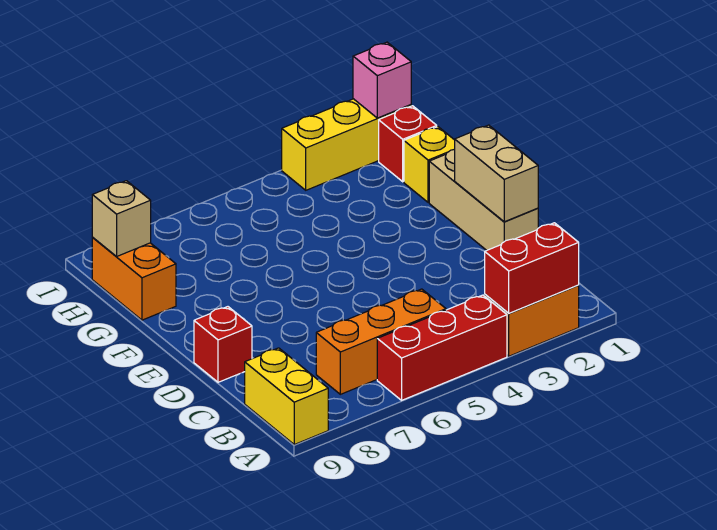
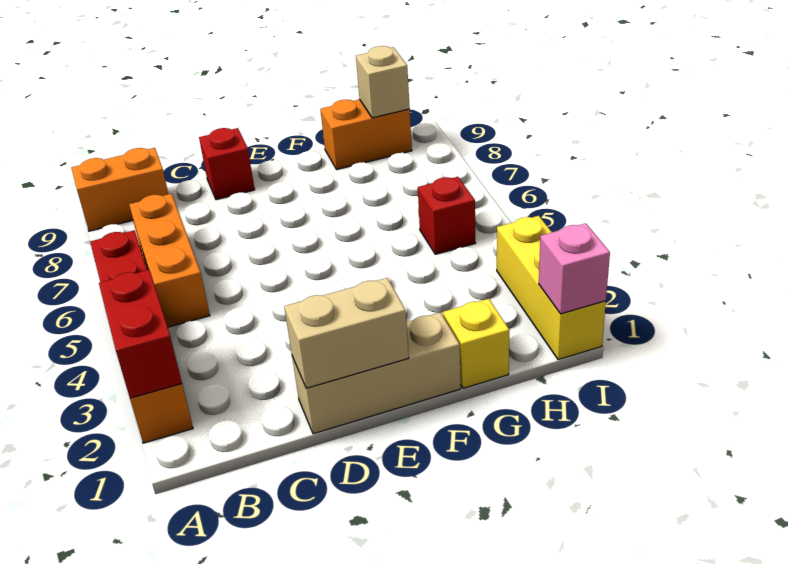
yellow brick A9:B9 level 1 -> orange brick A9:B9 level 1
red brick H1 level 1 -> red brick H5 level 1

